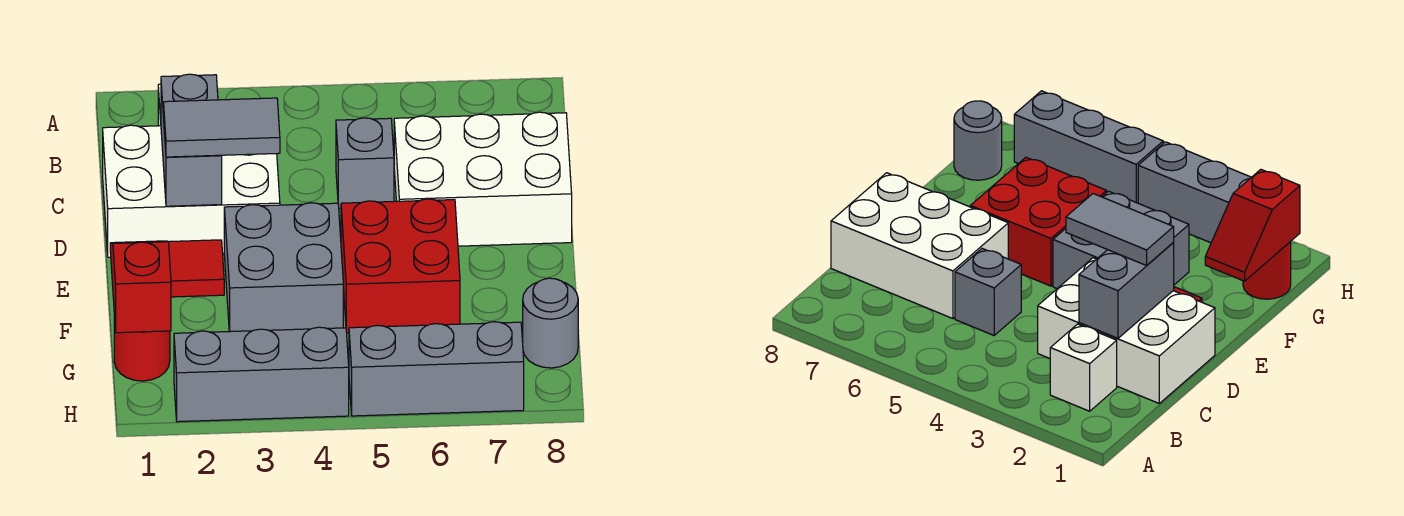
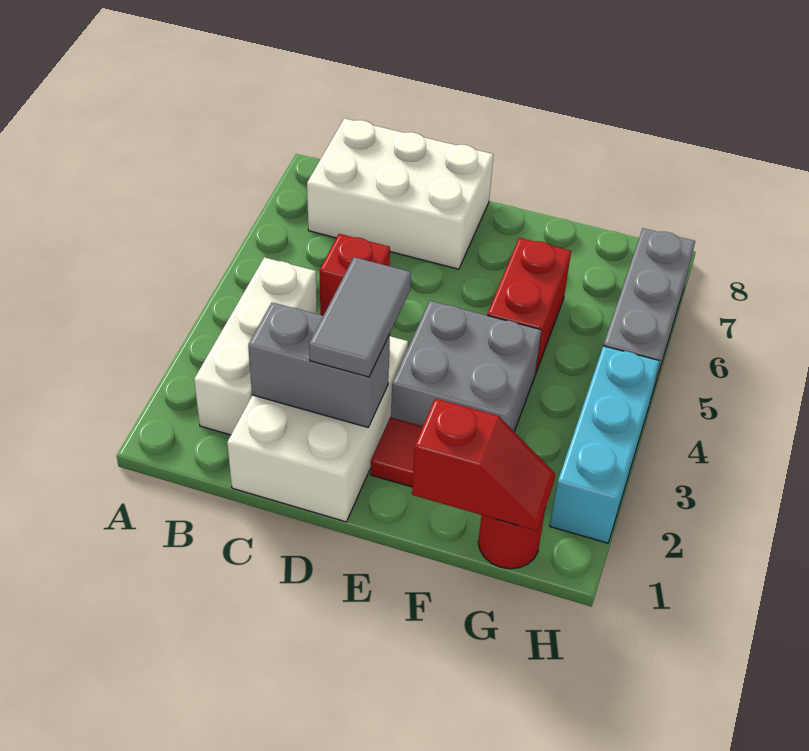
white brick B2 level 1 -> white brick B2:B4 level 1
grey brick C5 level 1 -> red brick C5 level 1
white brick C6:D8 level 1 -> white brick B7:D8 level 1
red brick E5:F6 level 1 -> red brick F5:F6 level 1
red slope F1:G1 level 2 top G -> red slope F1:G1 level 2 top F
grey round brick G8 level 1 -> none
grey brick H2:H4 level 1 -> cyan brick H2:H4 level 1

